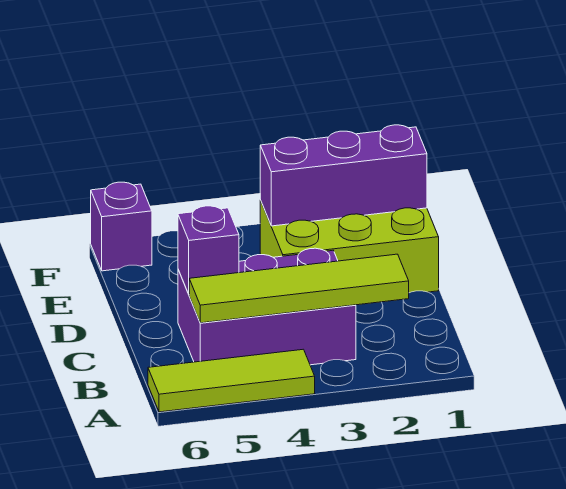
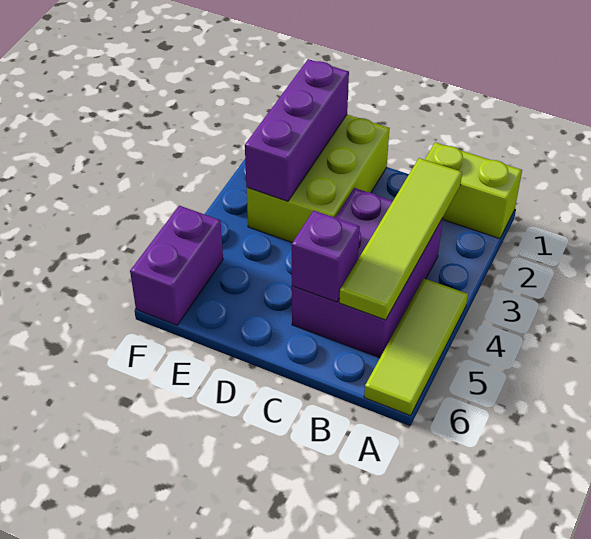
none -> lime brick A1:B1 level 1
purple brick F6 level 1 -> purple brick F5:F6 level 1

